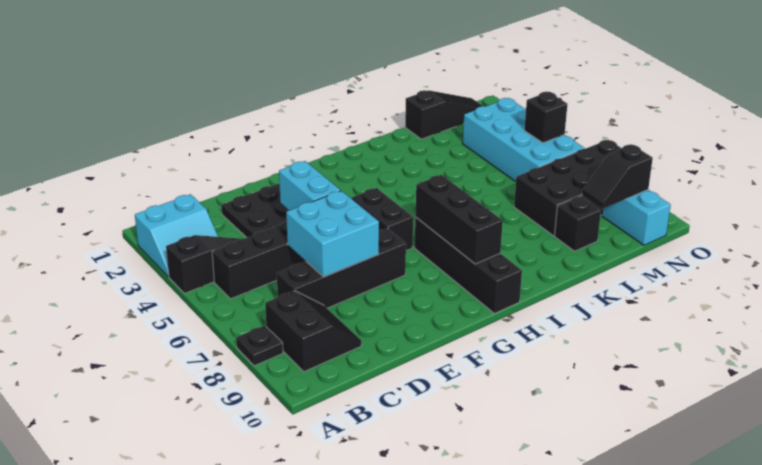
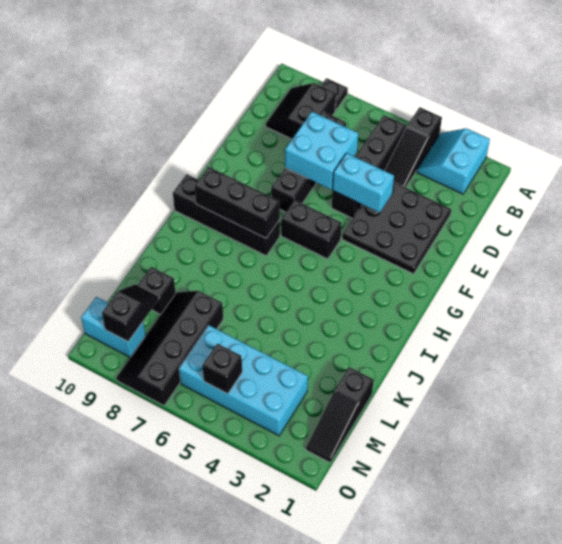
black slope B8:C9 level 1 top B -> black slope B8:C9 level 1 top 8
black brick L7:O8 level 1 -> black slope L7:O8 level 1 top 7

